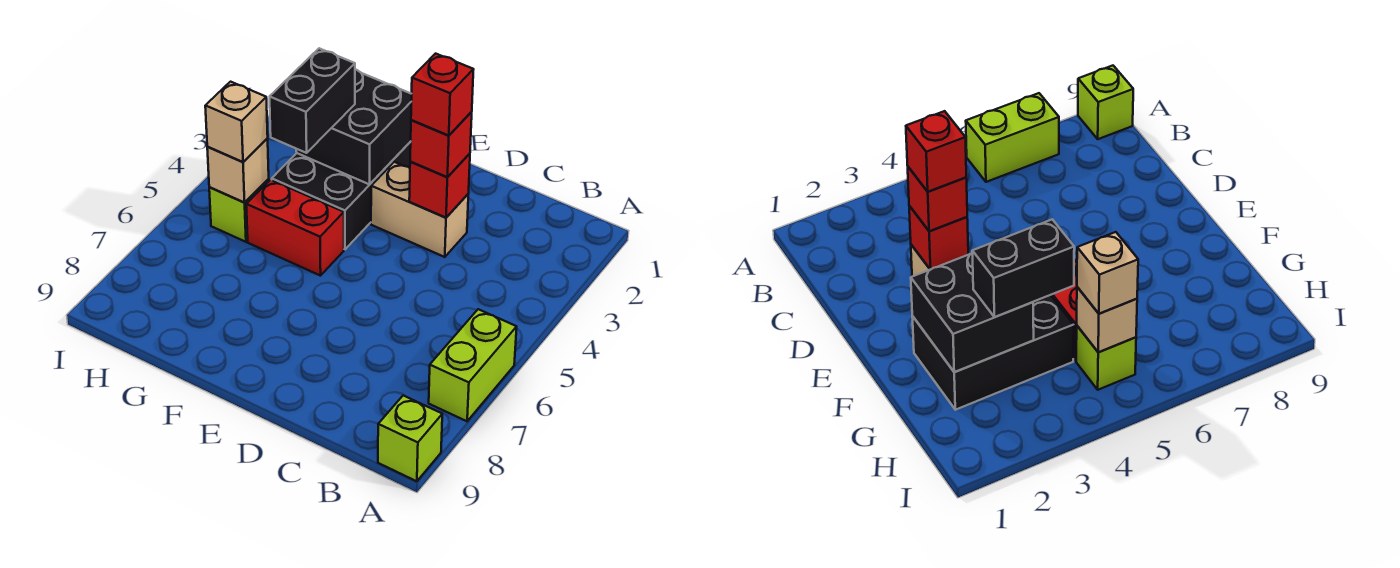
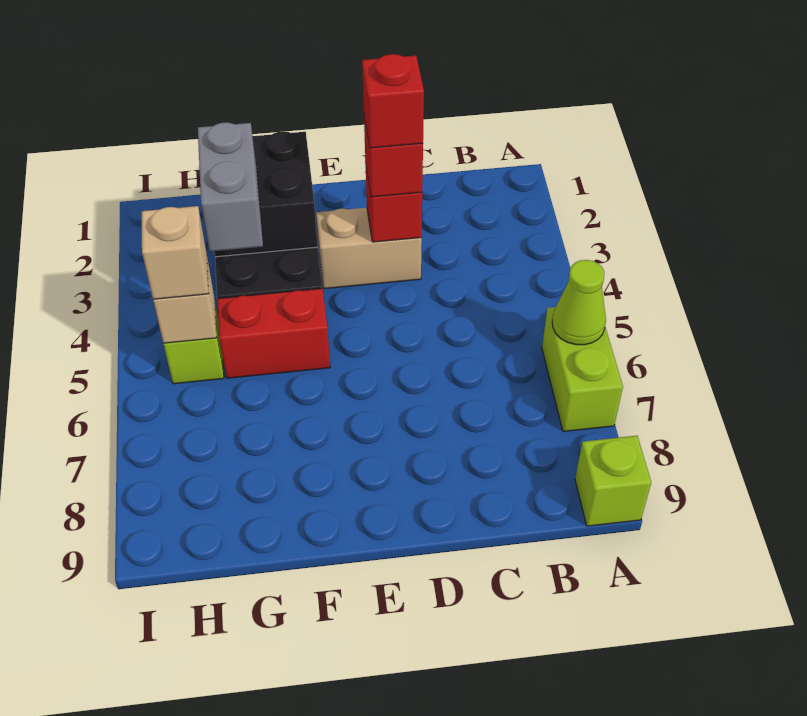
none -> lime cone A6 level 2
black brick G3:G4 level 3 -> grey brick G3:G4 level 3

